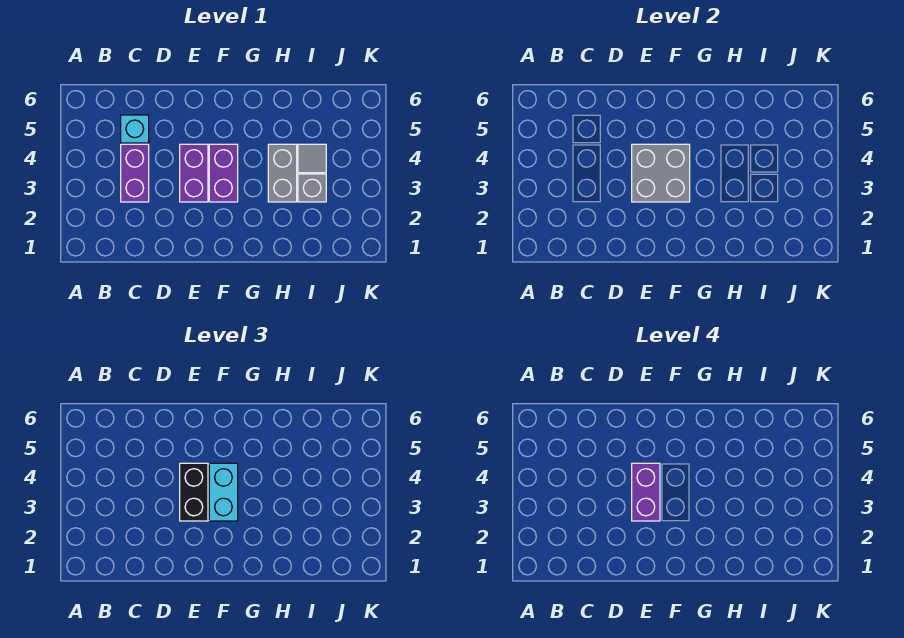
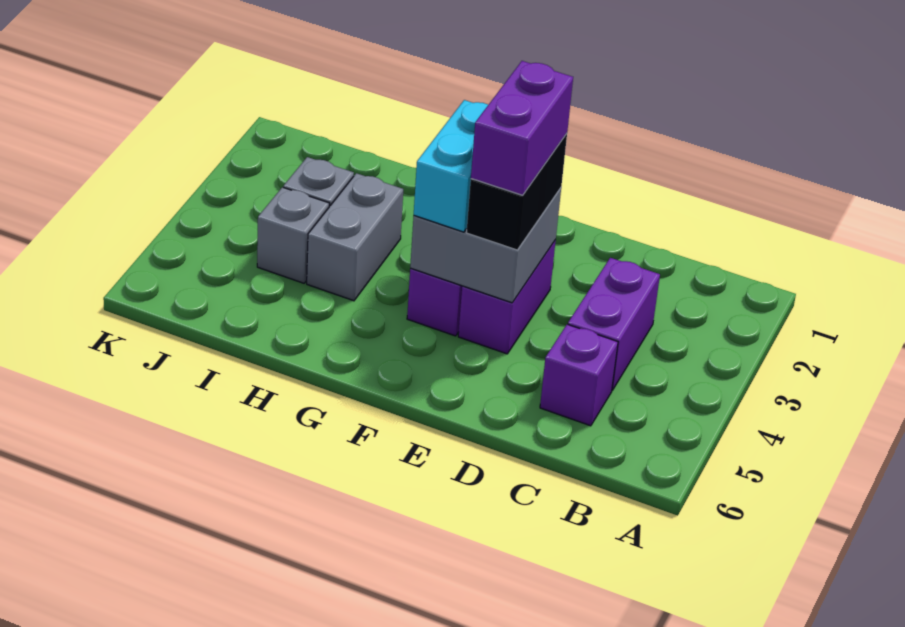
cyan brick C5 level 1 -> purple brick C5 level 1
grey tile I4 level 1 -> grey brick I4 level 1

